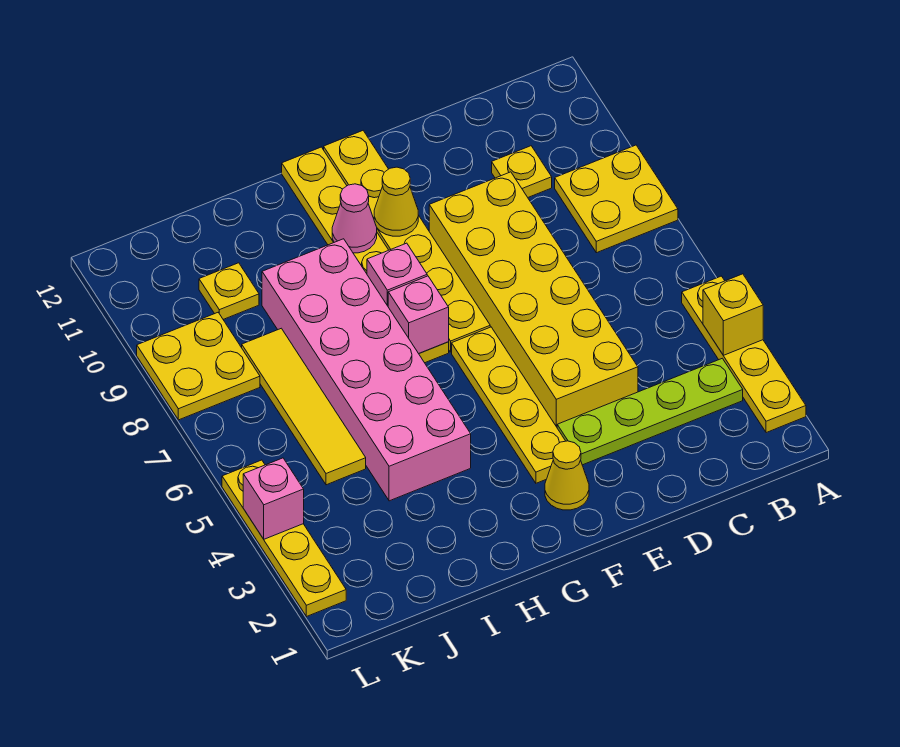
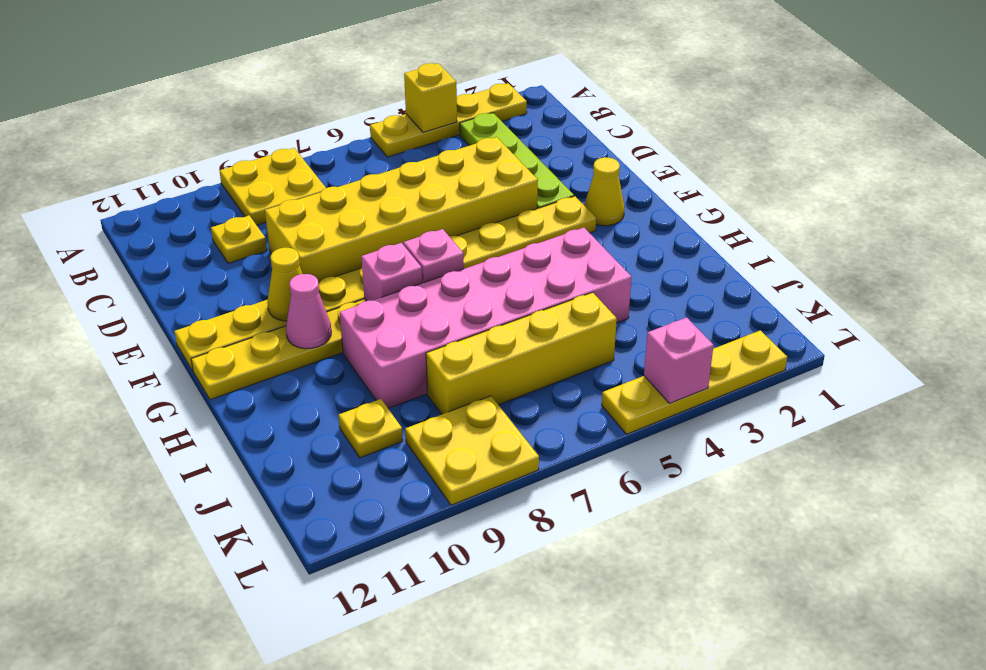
yellow tile J5:J8 level 1 -> yellow brick J5:J8 level 1

